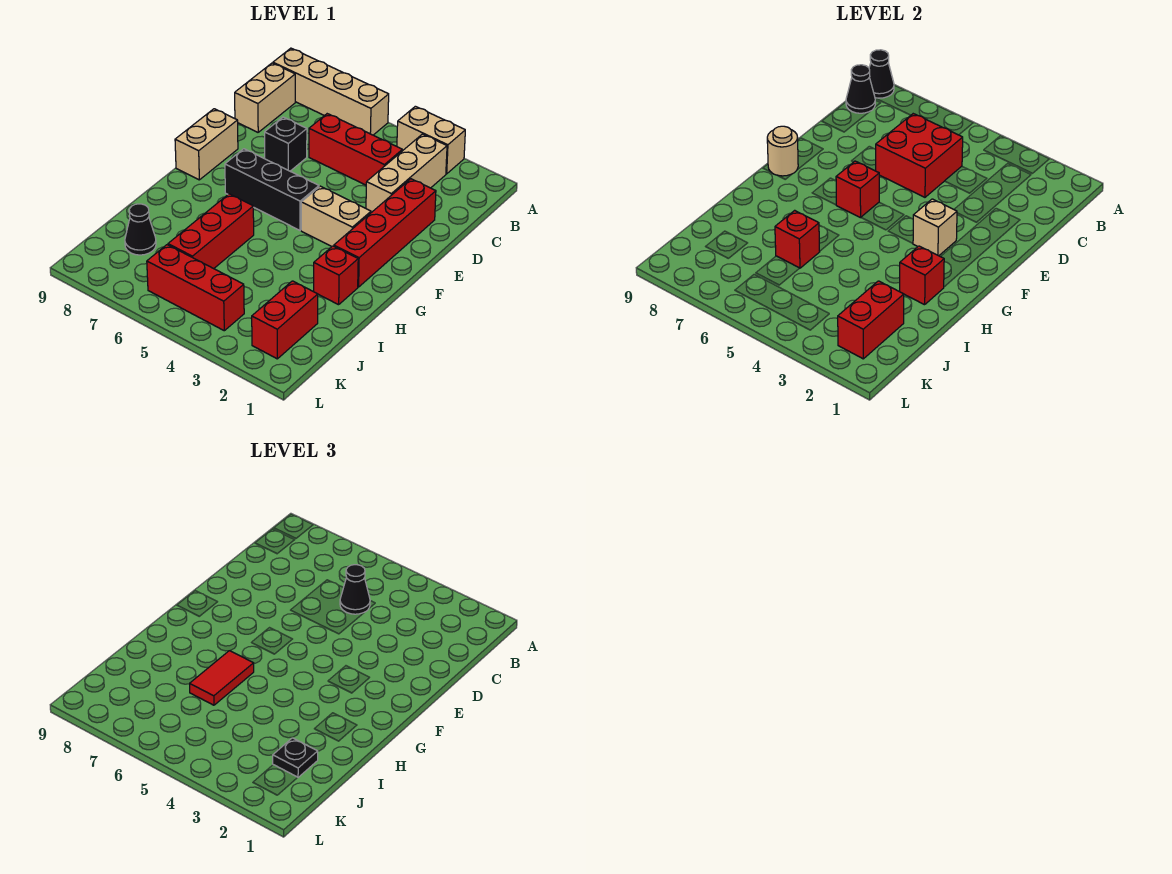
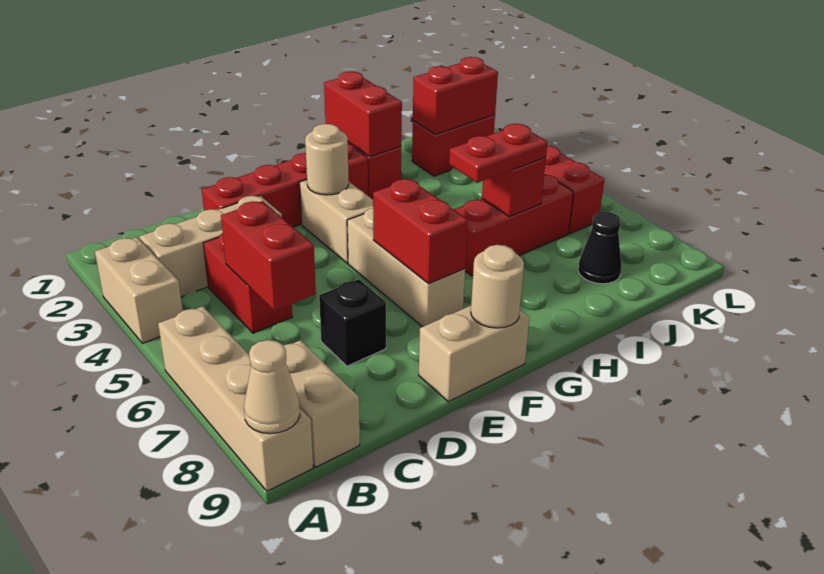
black cone A9 level 2 -> tan cone A9 level 2
tan brick B9:C9 level 1 -> tan brick B8:B9 level 1
black cone B9 level 2 -> none
red brick C4:C6 level 1 -> red brick C4:C5 level 1
red brick C5:D6 level 2 -> red brick C5:C6 level 2
black cone C5 level 3 -> none
tan brick F3 level 2 -> tan round brick F3 level 2
black brick F5:F7 level 1 -> tan brick F5:F7 level 1
red brick F6 level 2 -> red brick F6:F7 level 2
red brick H2 level 2 -> red brick H1:H2 level 2
red tile H6:I6 level 3 -> red plate H6:I6 level 3
black plate J2 level 3 -> none

